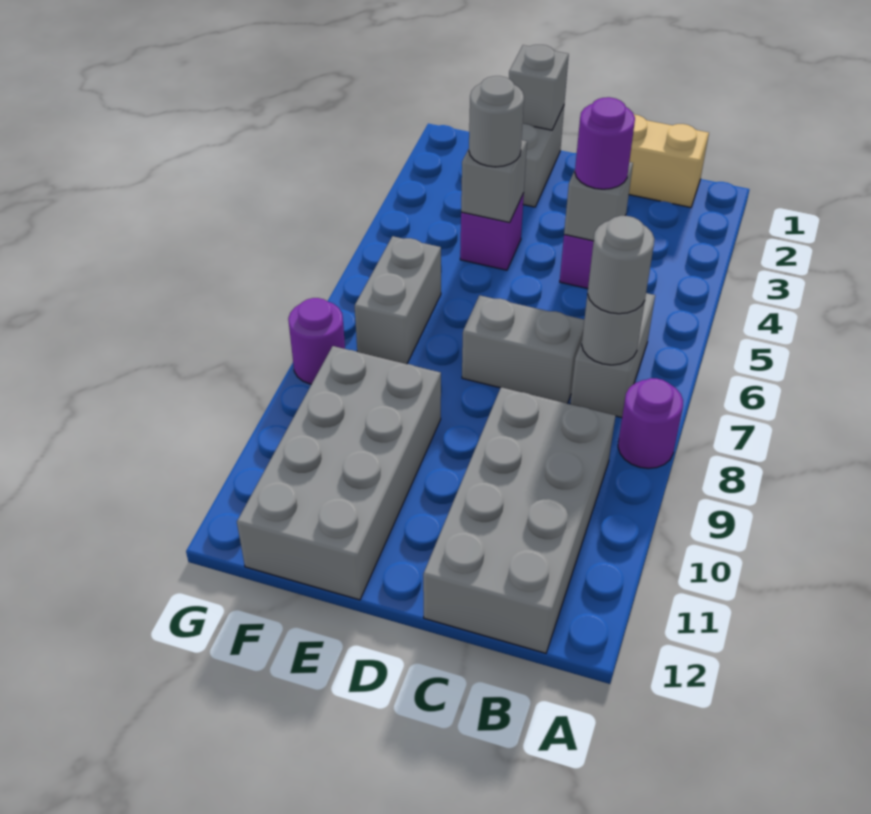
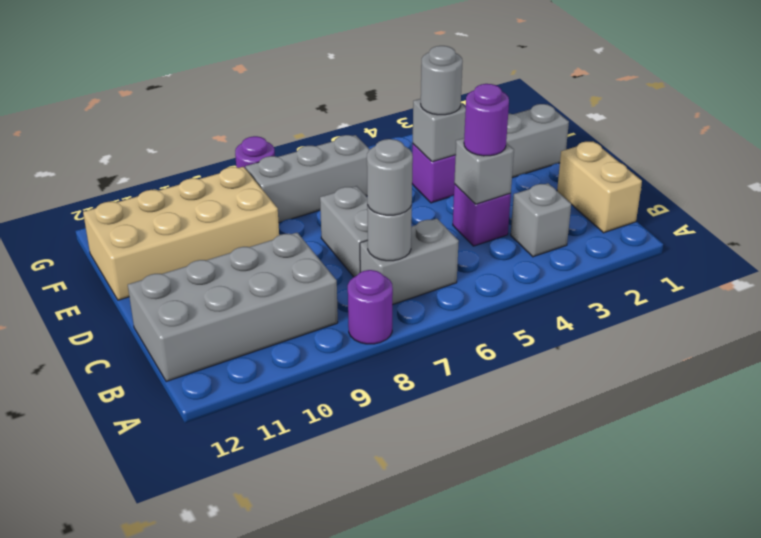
grey brick E1 level 2 -> grey brick B3 level 1
grey brick E9:F12 level 1 -> tan brick E9:F12 level 1
grey brick F6:F7 level 1 -> grey brick F6:F8 level 1

